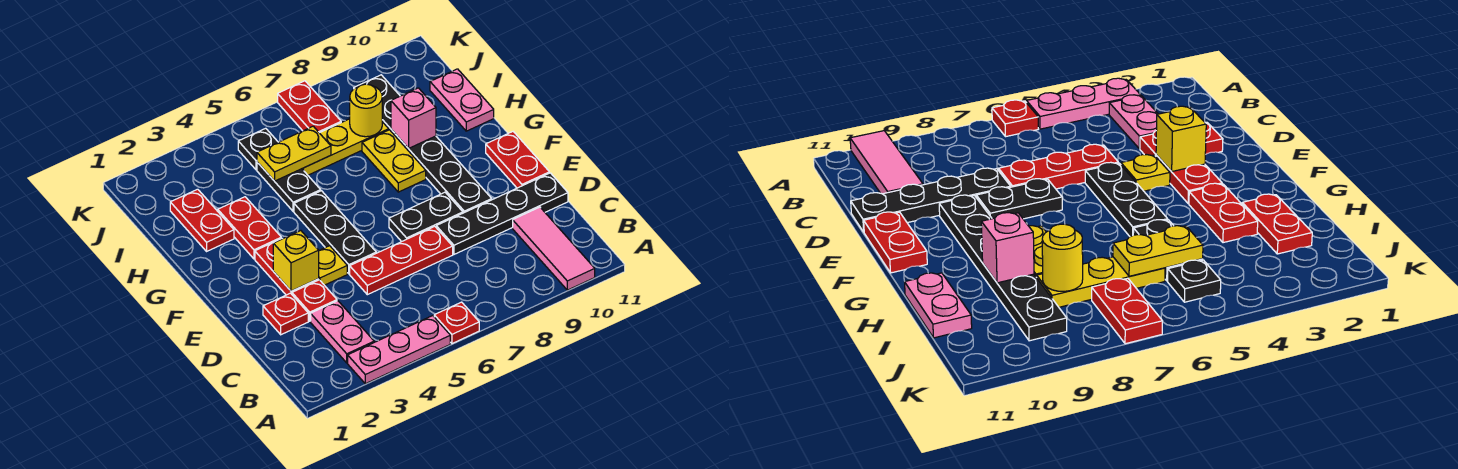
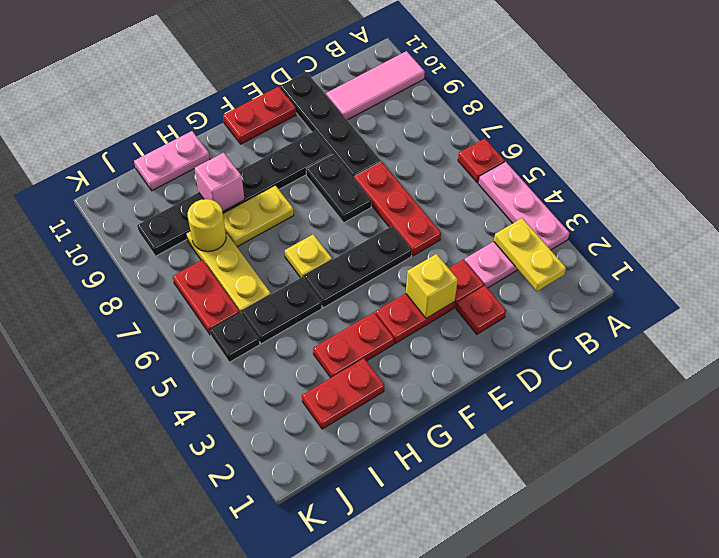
yellow plate E4 level 1 -> yellow plate G6 level 1
yellow plate I5:I6 level 2 -> yellow plate B2:B3 level 2
red plate J7:K7 level 1 -> red plate J6:J7 level 1

